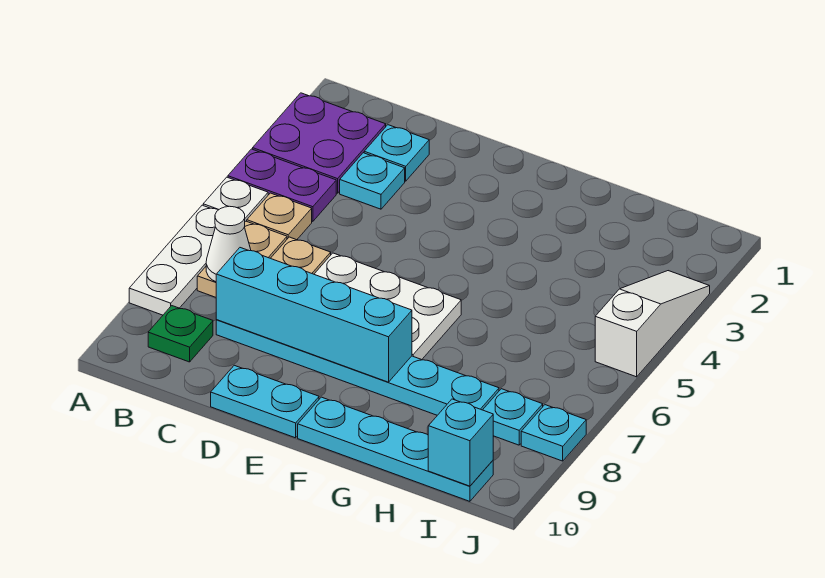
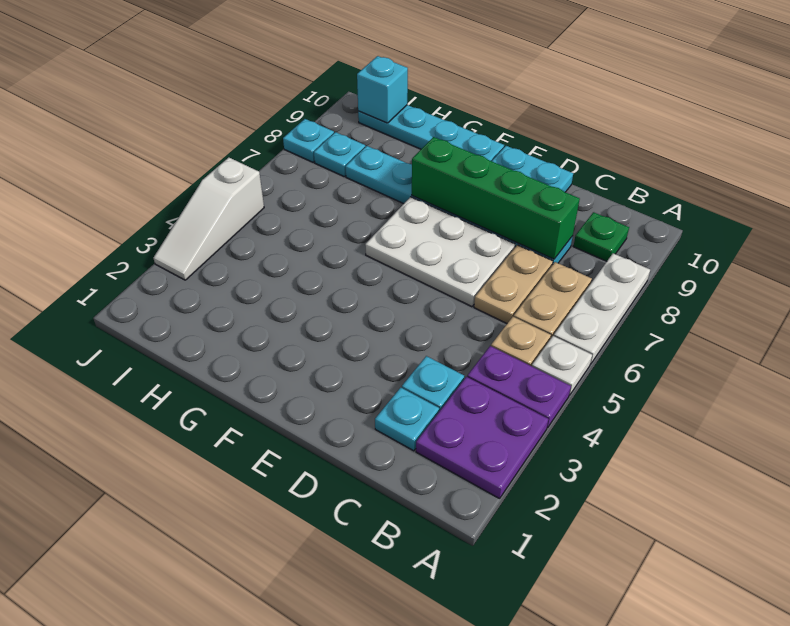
white cone B7 level 2 -> none
cyan brick C8:F8 level 2 -> green brick C8:F8 level 2

